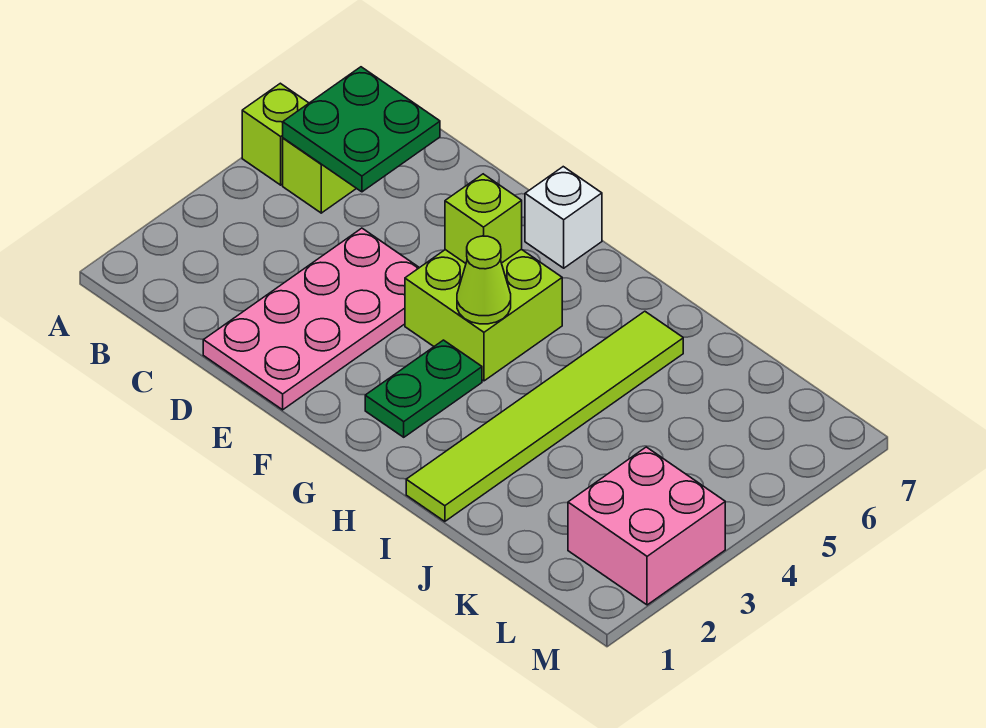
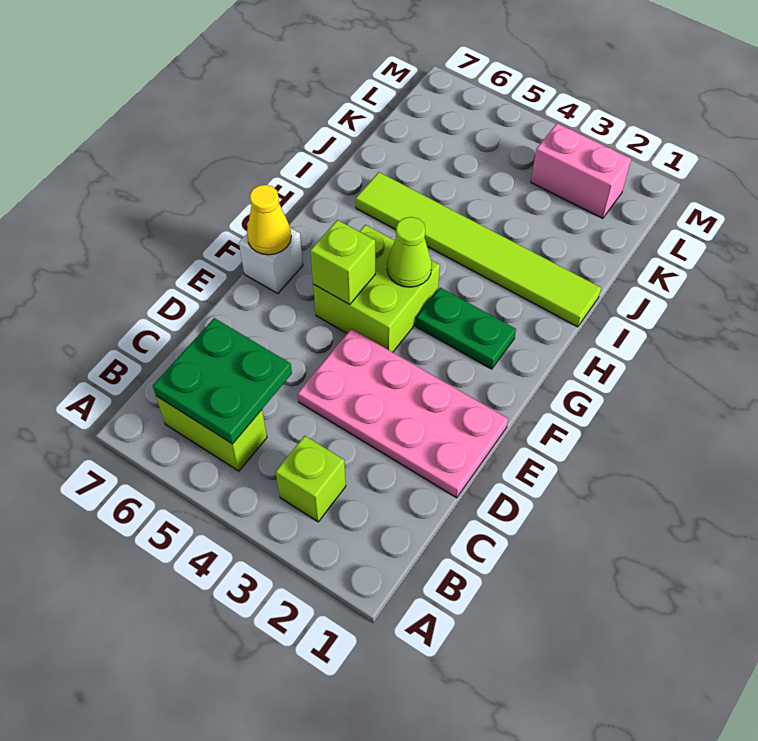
lime brick A5 level 1 -> lime brick B3 level 1
none -> yellow cone F7 level 2
pink brick L2:M3 level 1 -> pink brick L2:L3 level 1

